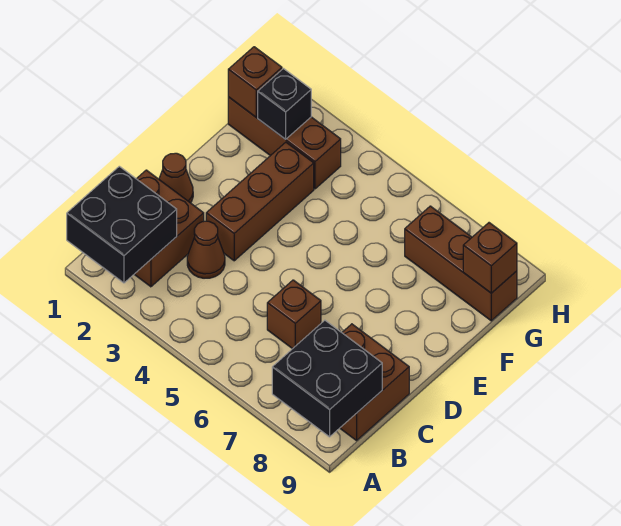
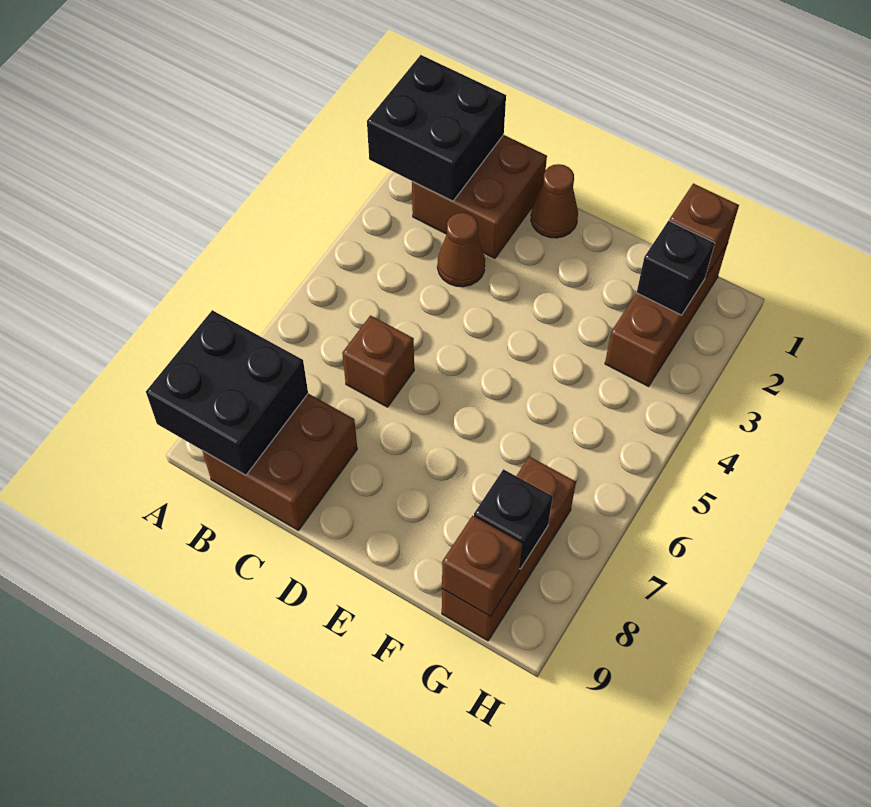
brown brick D3:F3 level 1 -> none
none -> black brick G8 level 2

